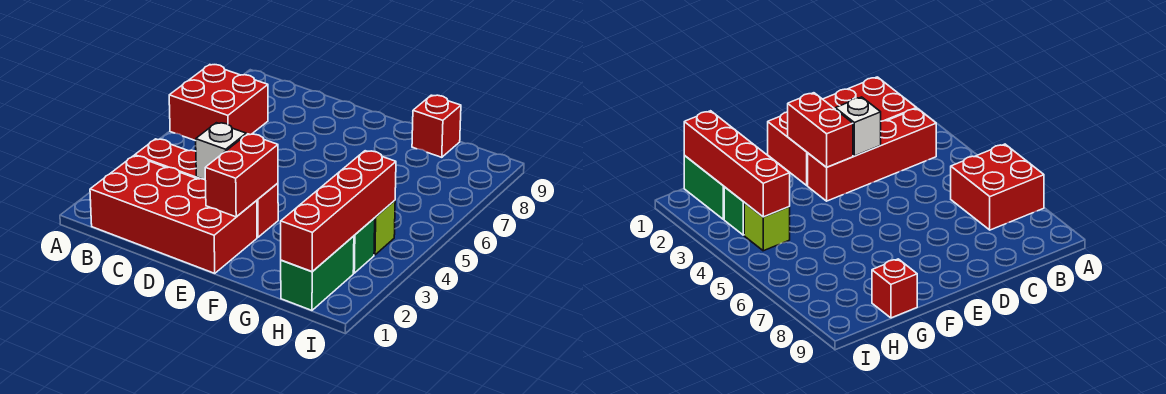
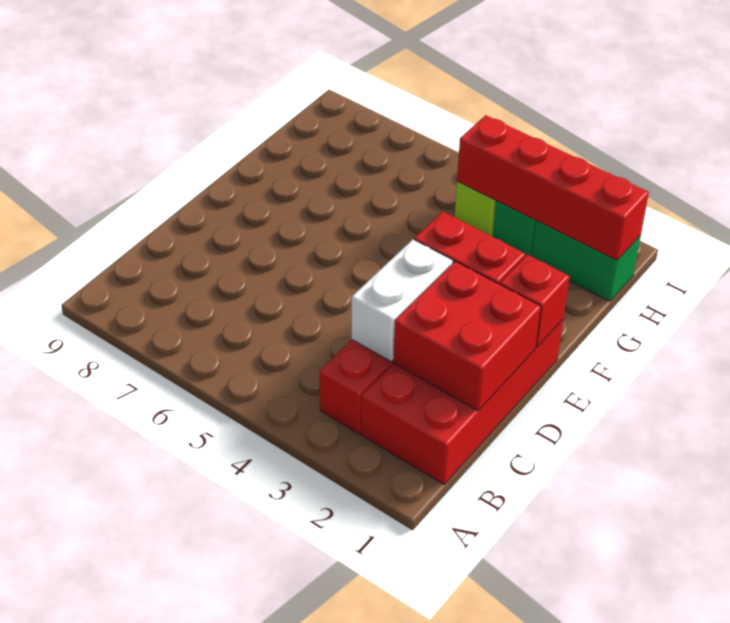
red brick A6:B7 level 1 -> red brick C1:D2 level 2
white brick D3 level 2 -> white brick C3:D3 level 2
red brick G9 level 1 -> red brick E1 level 2

